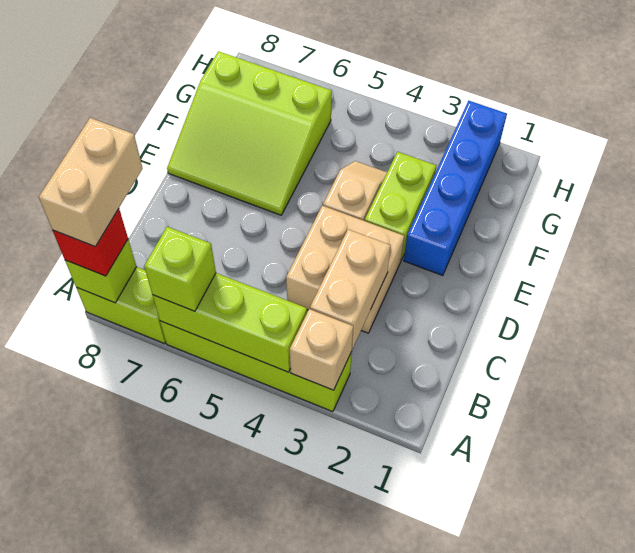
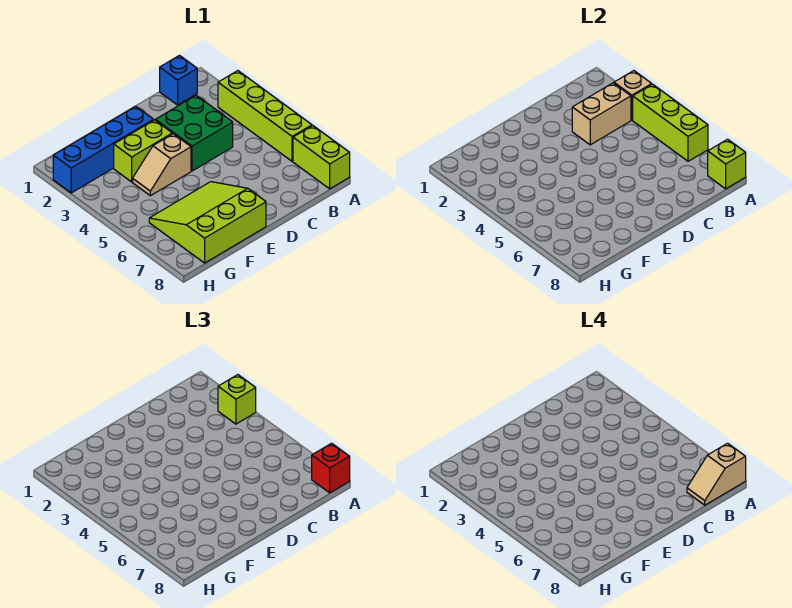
lime brick A6 level 3 -> lime brick A3 level 3
tan brick A8:B8 level 4 -> tan slope A8:B8 level 4 top A
none -> blue brick B1 level 1
tan brick C3:D4 level 1 -> green brick C3:D4 level 1
lime slope E6:G8 level 1 top G -> lime slope E6:G8 level 1 top 8

